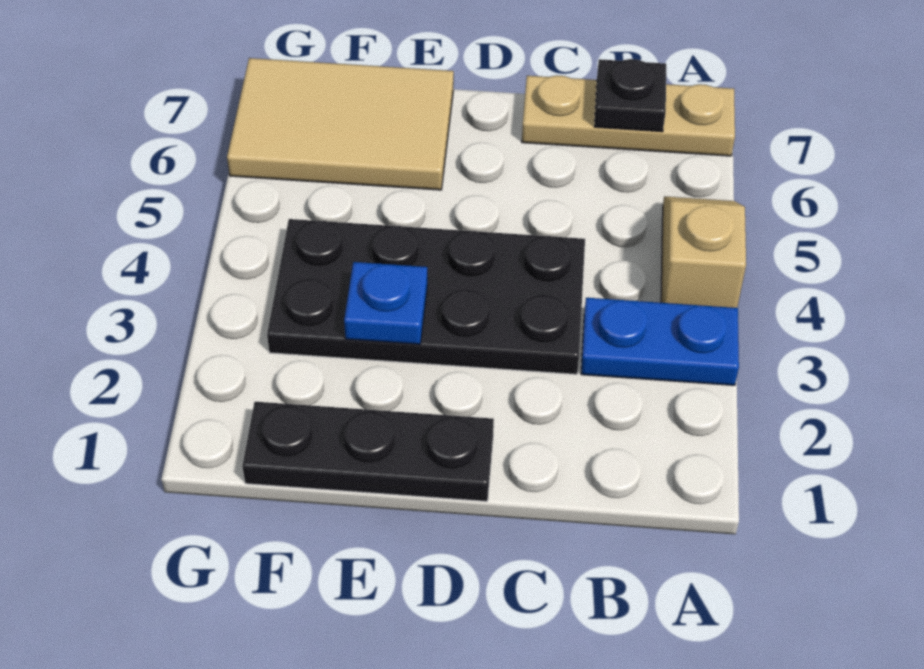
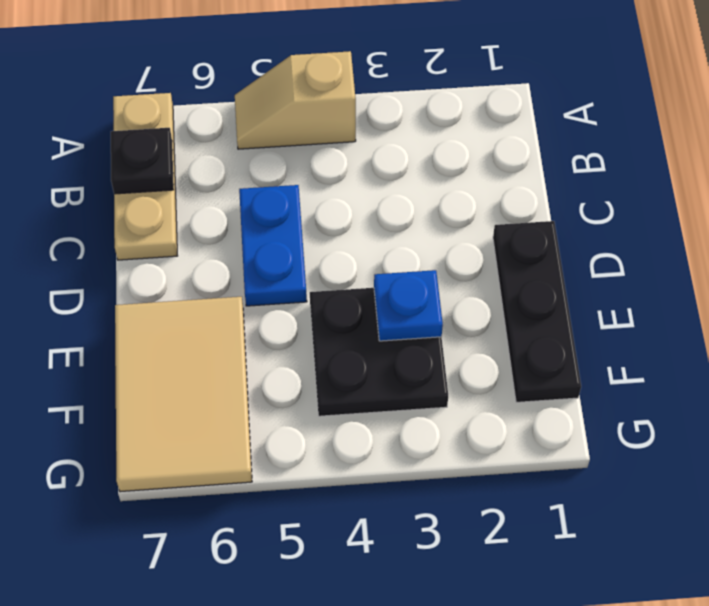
blue plate A3:B3 level 1 -> blue plate C5:D5 level 1
black plate C3:F4 level 1 -> black plate E3:F4 level 1

